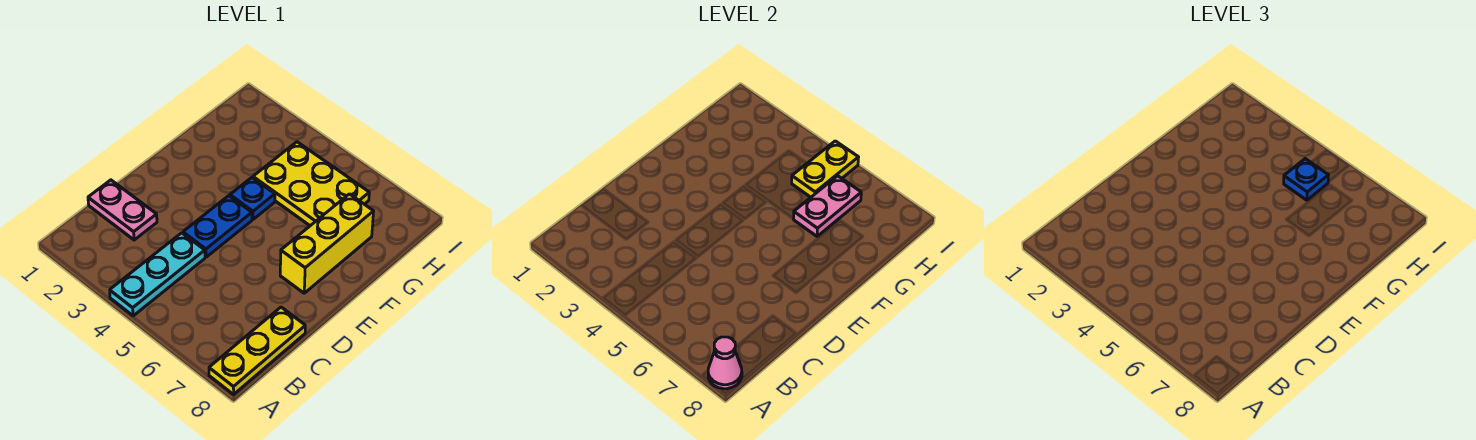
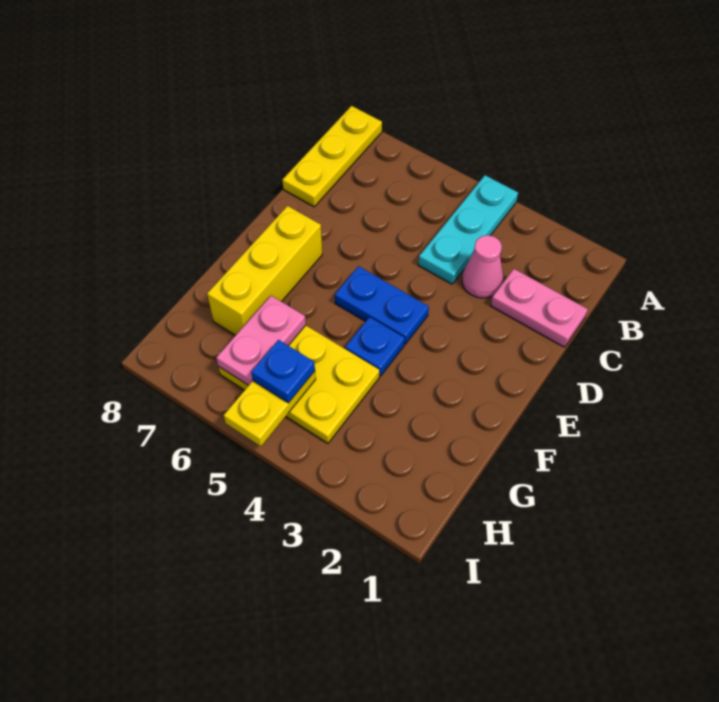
pink cone A8 level 2 -> pink cone C3 level 1
blue plate D4:E4 level 1 -> blue plate E4:E5 level 1

